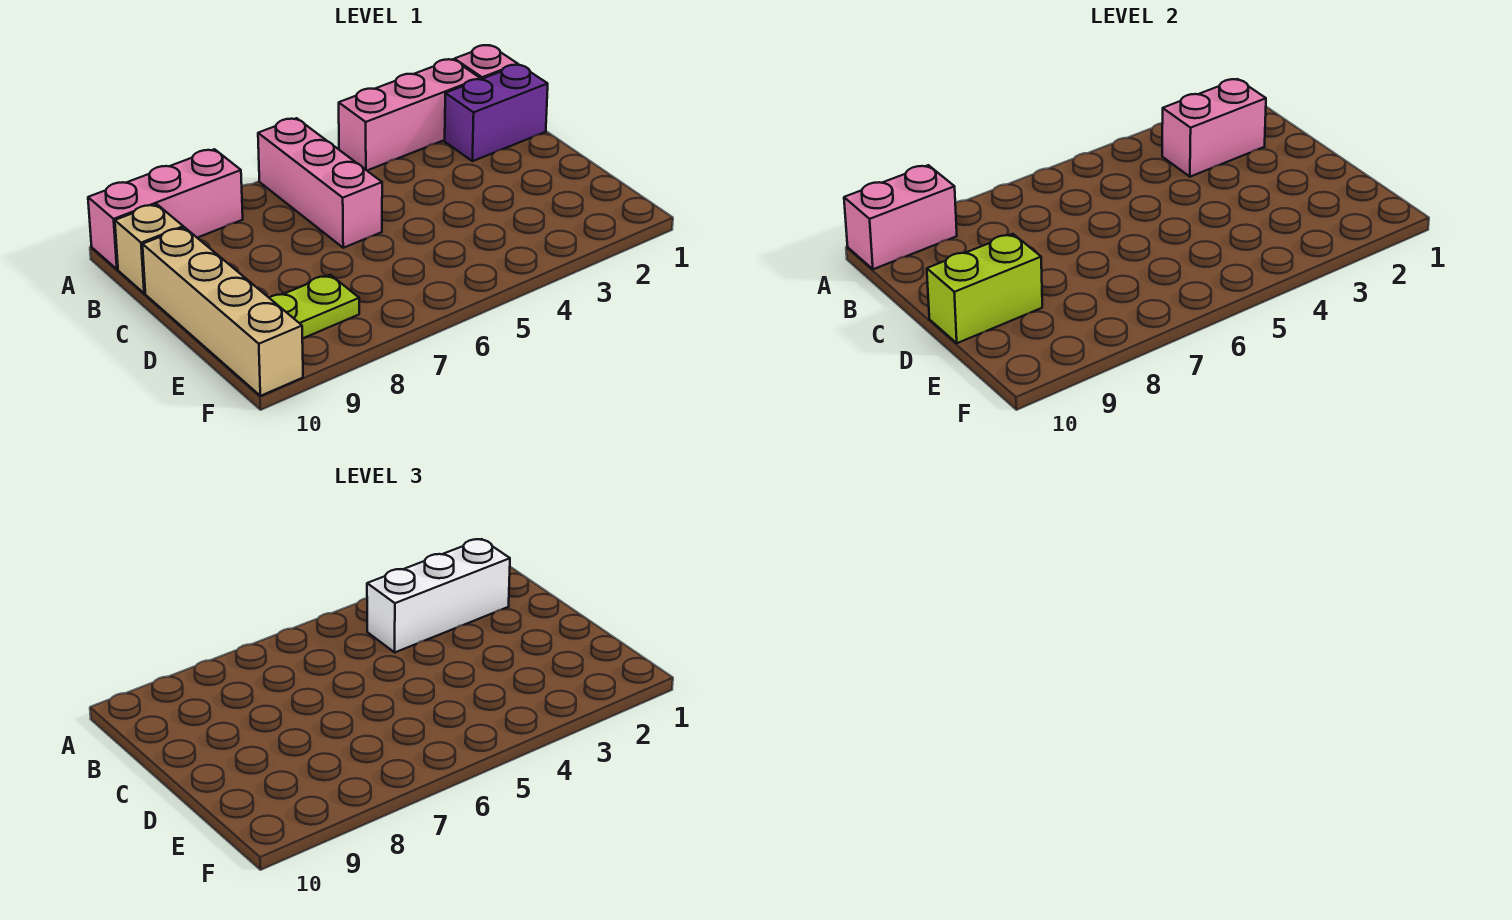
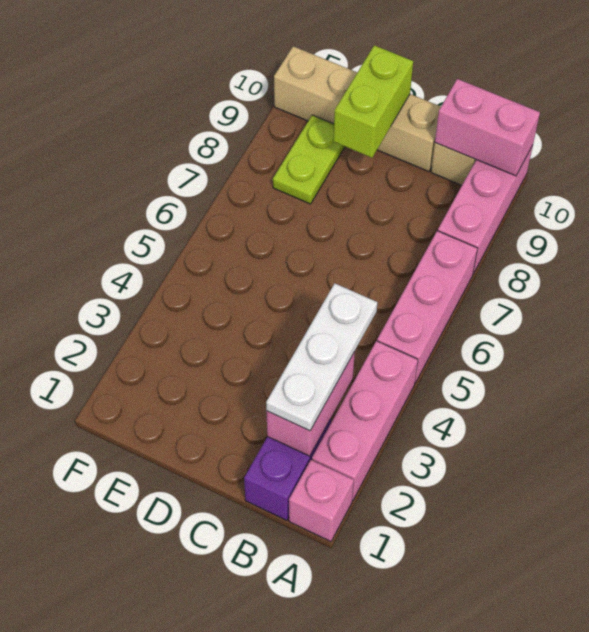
pink brick A6:C6 level 1 -> pink brick A5:A7 level 1
pink brick A9:A10 level 2 -> pink brick A10:B10 level 2
white brick B2:B4 level 3 -> white plate B2:B4 level 3

